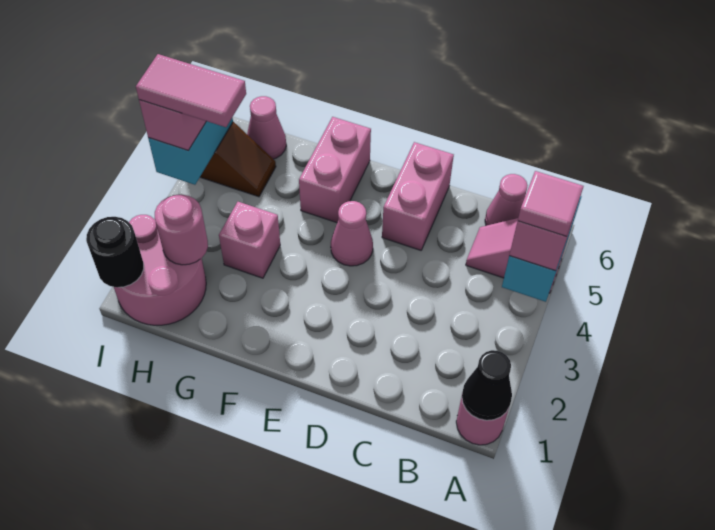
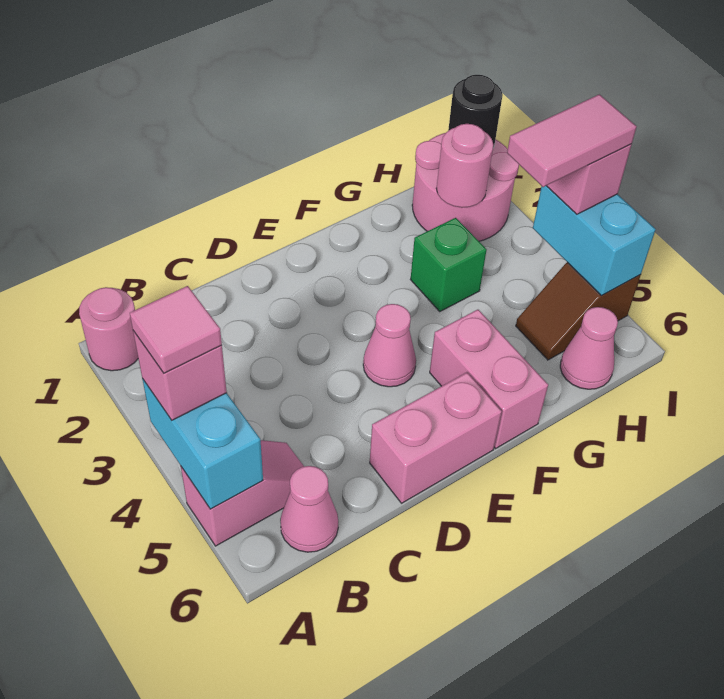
black cone A1 level 2 -> none
pink brick D5:D6 level 1 -> pink brick D6:E6 level 1
pink brick G3 level 1 -> green brick G3 level 1

